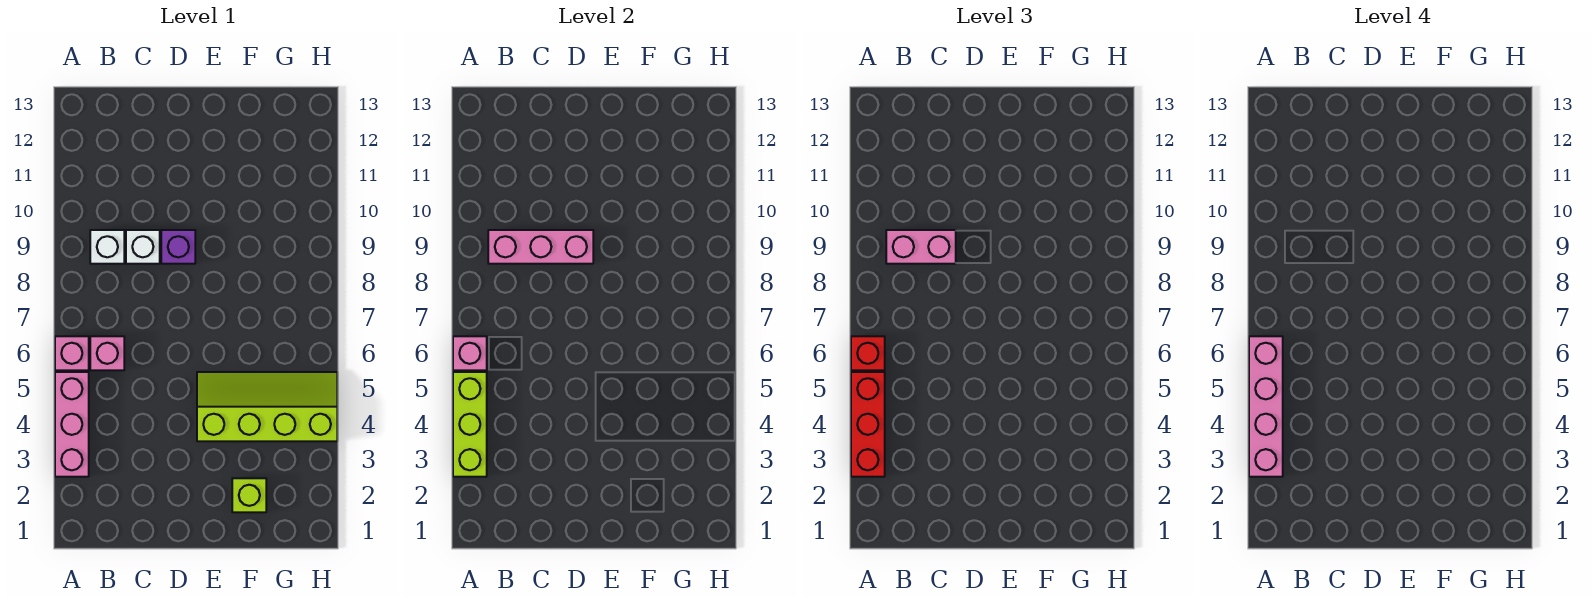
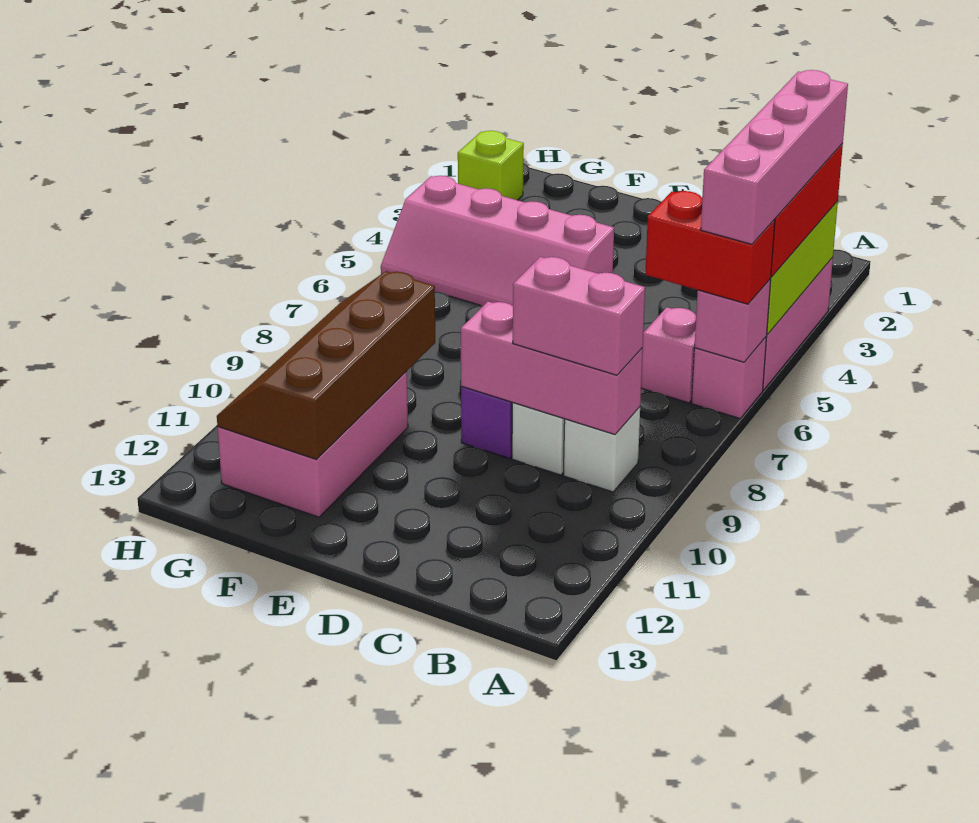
red brick A6 level 3 -> red brick A6:B6 level 3
lime slope E4:H5 level 1 top 4 -> pink slope E4:H5 level 1 top 4
lime brick F2 level 1 -> lime brick H2 level 1
none -> brown slope F9:G12 level 2 top F
none -> pink brick F10:G12 level 1

